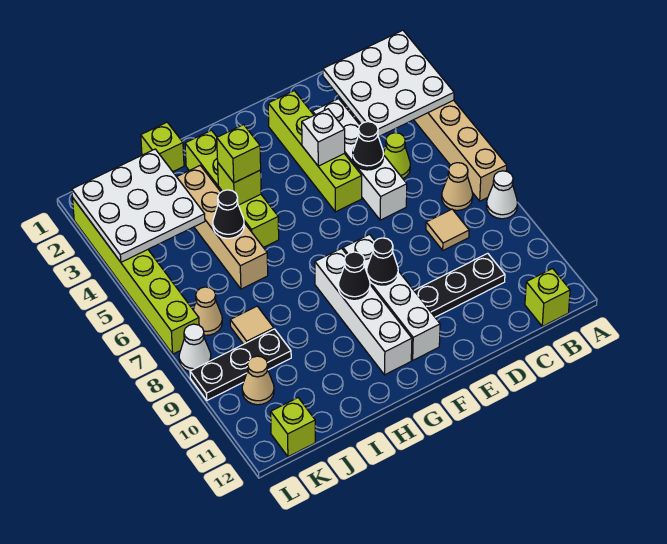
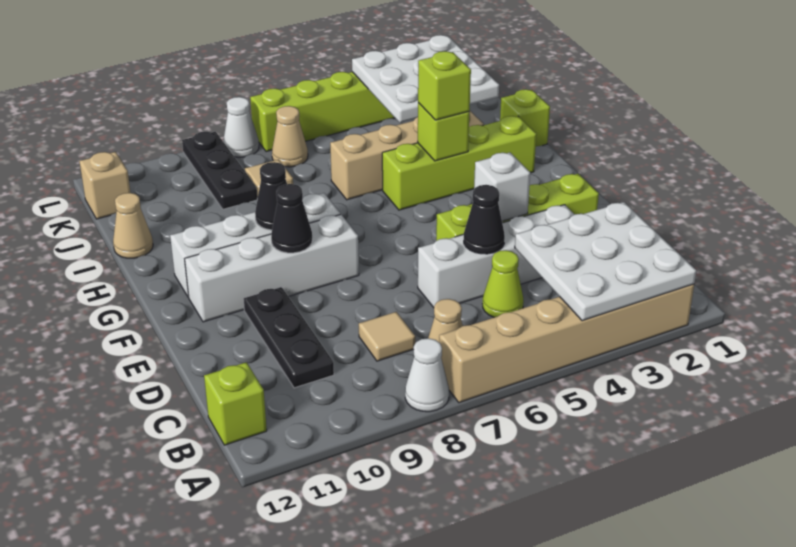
black cone I5 level 2 -> none
tan cone K10 level 1 -> tan cone I12 level 1
lime brick K12 level 1 -> tan brick K12 level 1

